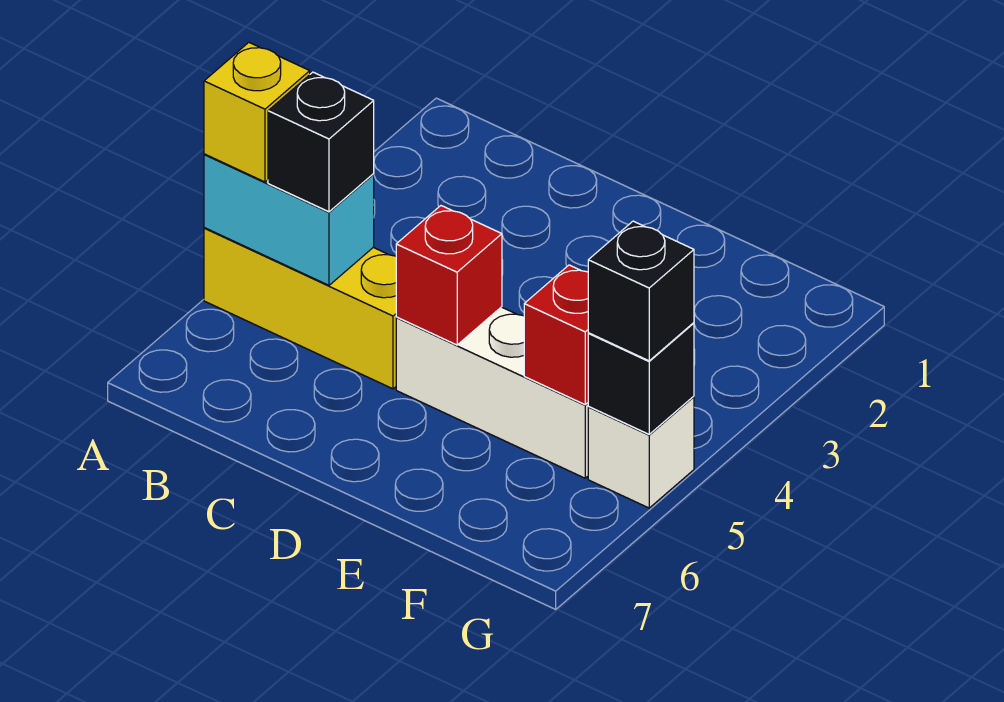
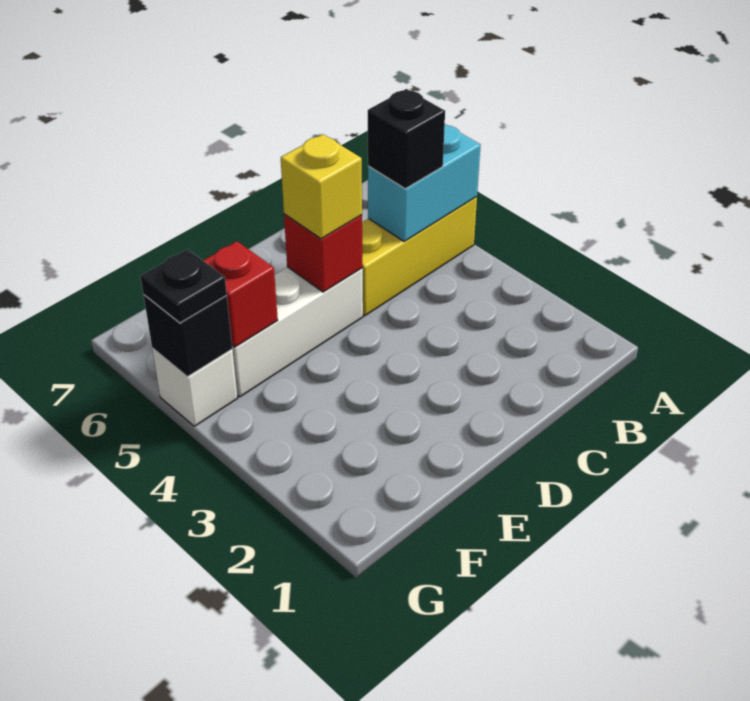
yellow brick A5 level 3 -> yellow brick D5 level 3
black brick G5 level 3 -> black plate G5 level 3

